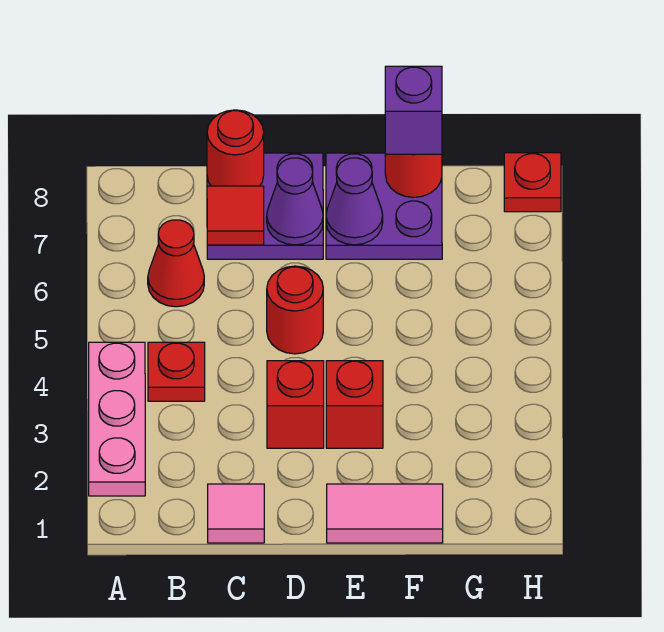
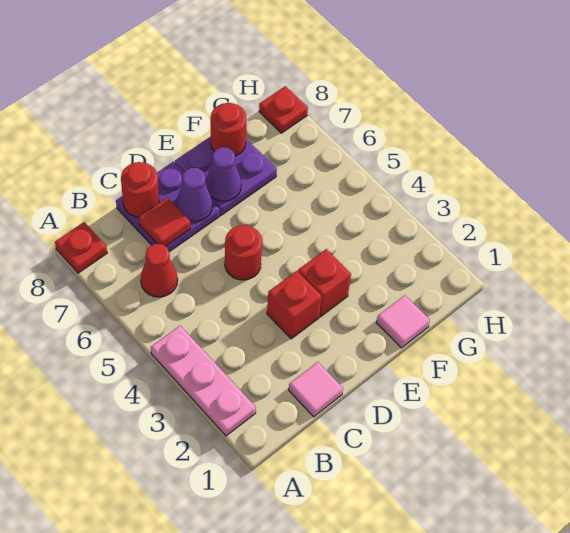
red plate B4 level 1 -> red plate A8 level 1
pink tile E1:F1 level 1 -> pink tile F1 level 1
purple brick F8 level 3 -> none

